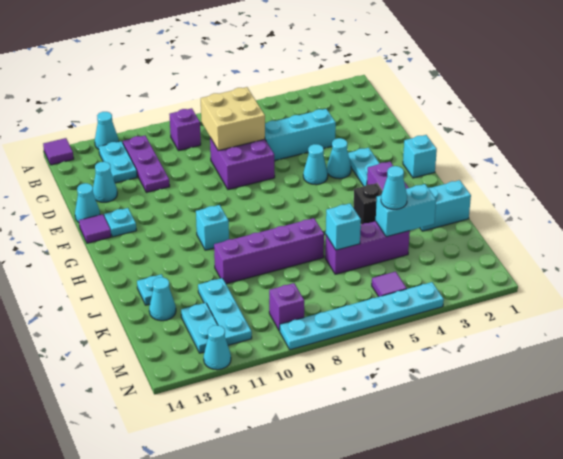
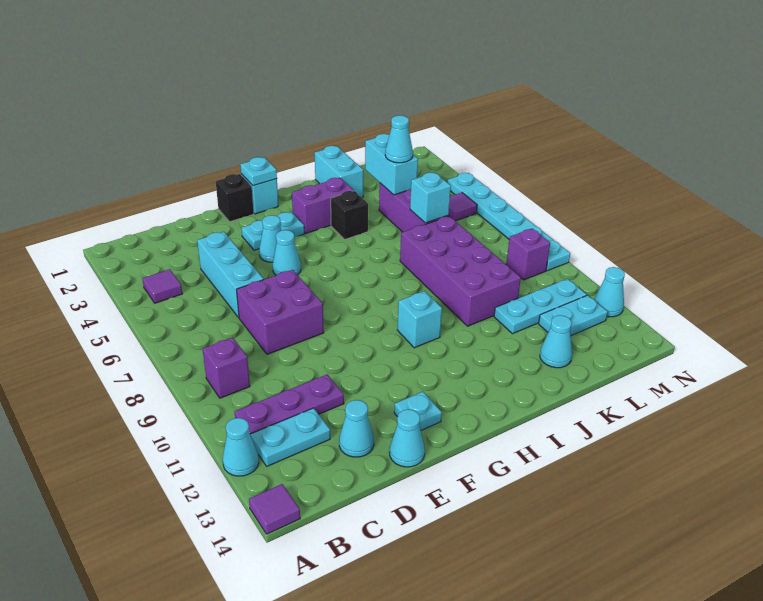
tan brick C7:D8 level 2 -> none
none -> black brick F1 level 1
purple tile F14 level 1 -> purple tile B4 level 1
purple brick J7:J10 level 1 -> purple brick J7:K10 level 1
cyan plate J13 level 1 -> cyan plate G1 level 2

